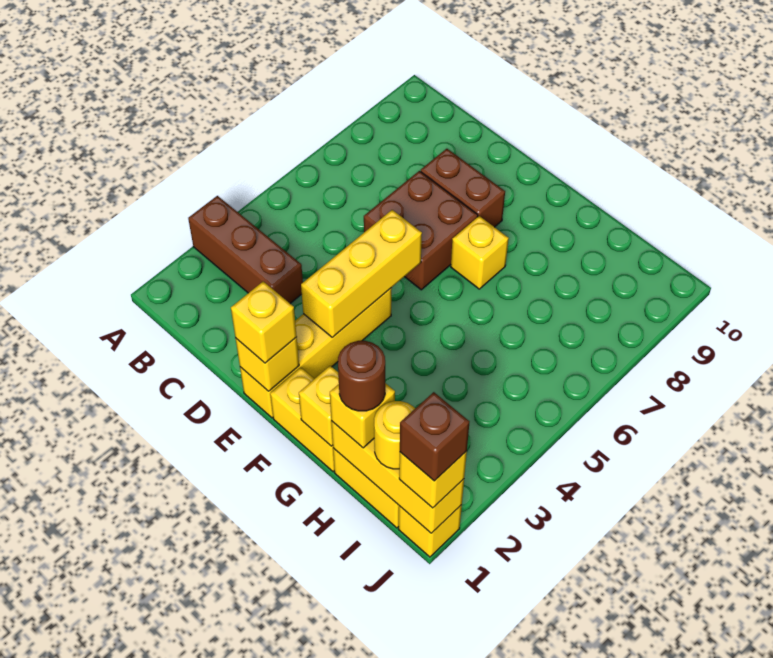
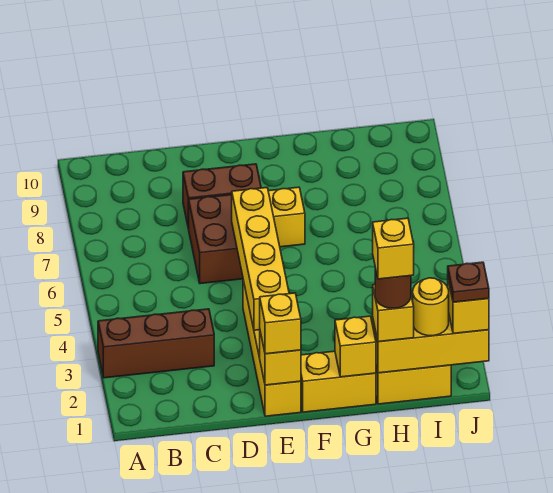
yellow brick E3:E5 level 2 -> yellow brick E3:E6 level 2
yellow brick J1 level 1 -> yellow brick H1 level 5
brown brick J1 level 4 -> brown plate J1 level 4

